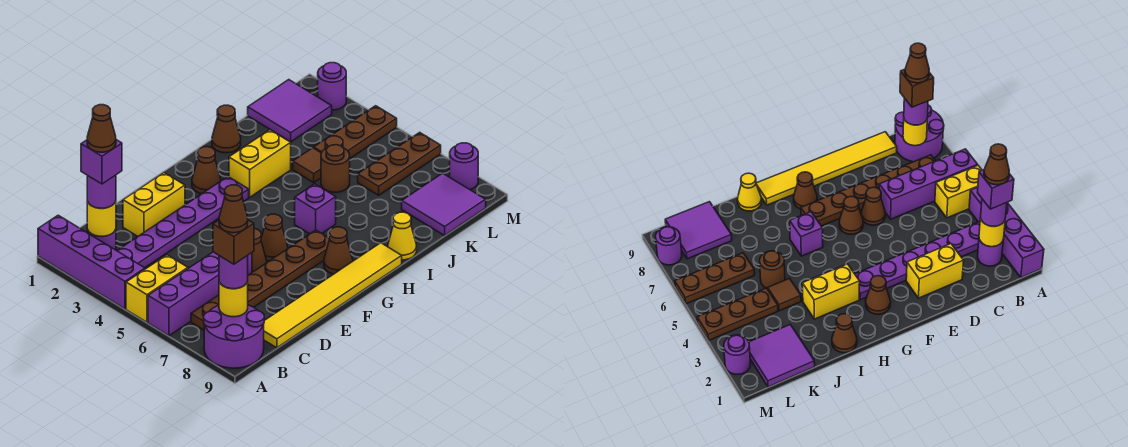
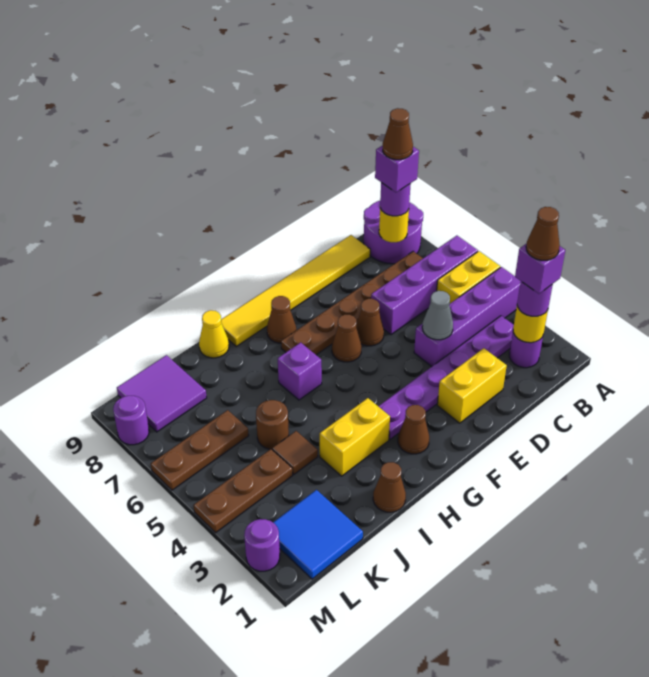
purple brick A1:A4 level 1 -> purple brick A4:D4 level 1
brown brick B8 level 4 -> purple brick B8 level 4
none -> grey cone D4 level 2
purple tile K1:L2 level 1 -> blue tile K1:L2 level 1

